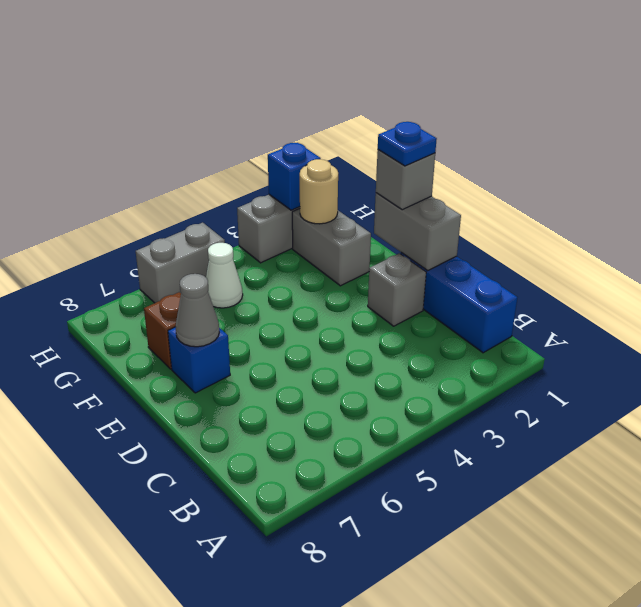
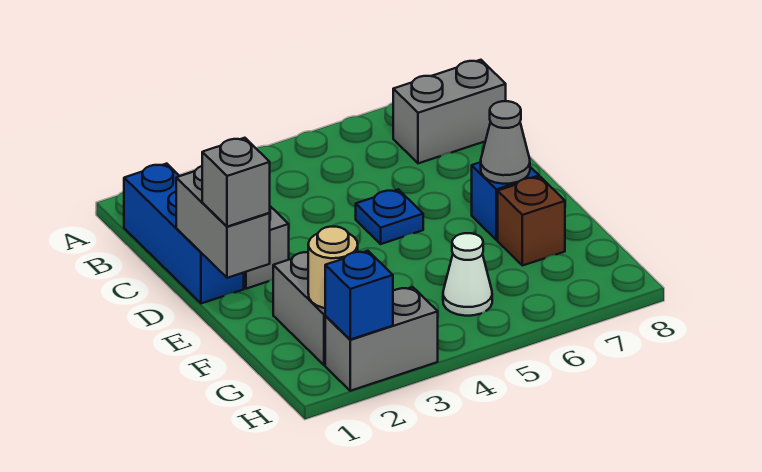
blue plate E1 level 4 -> blue plate D5 level 1
grey brick H5:H6 level 1 -> grey brick B7:B8 level 1

